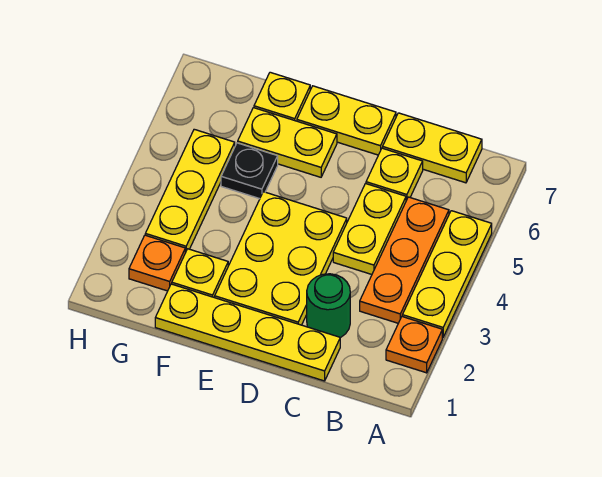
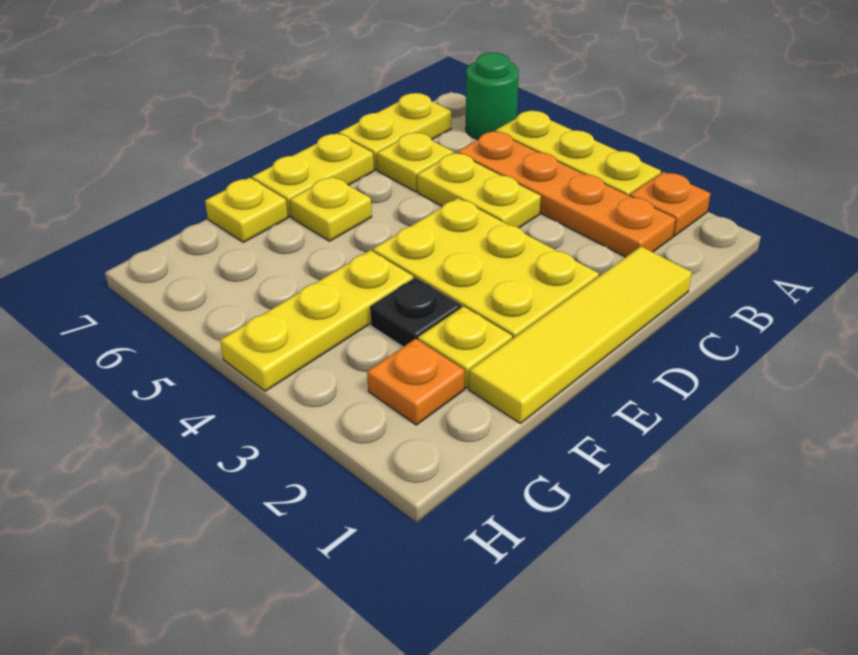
orange plate B3:B5 level 1 -> orange plate B2:B5 level 1
yellow plate C1:F1 level 1 -> yellow tile C1:F1 level 1
green round brick C2 level 1 -> green round brick A6 level 1
yellow plate E6:F6 level 1 -> yellow plate E6 level 1
black plate F5 level 1 -> black plate F3 level 1
yellow plate G3:G5 level 1 -> yellow plate F4:H4 level 1

